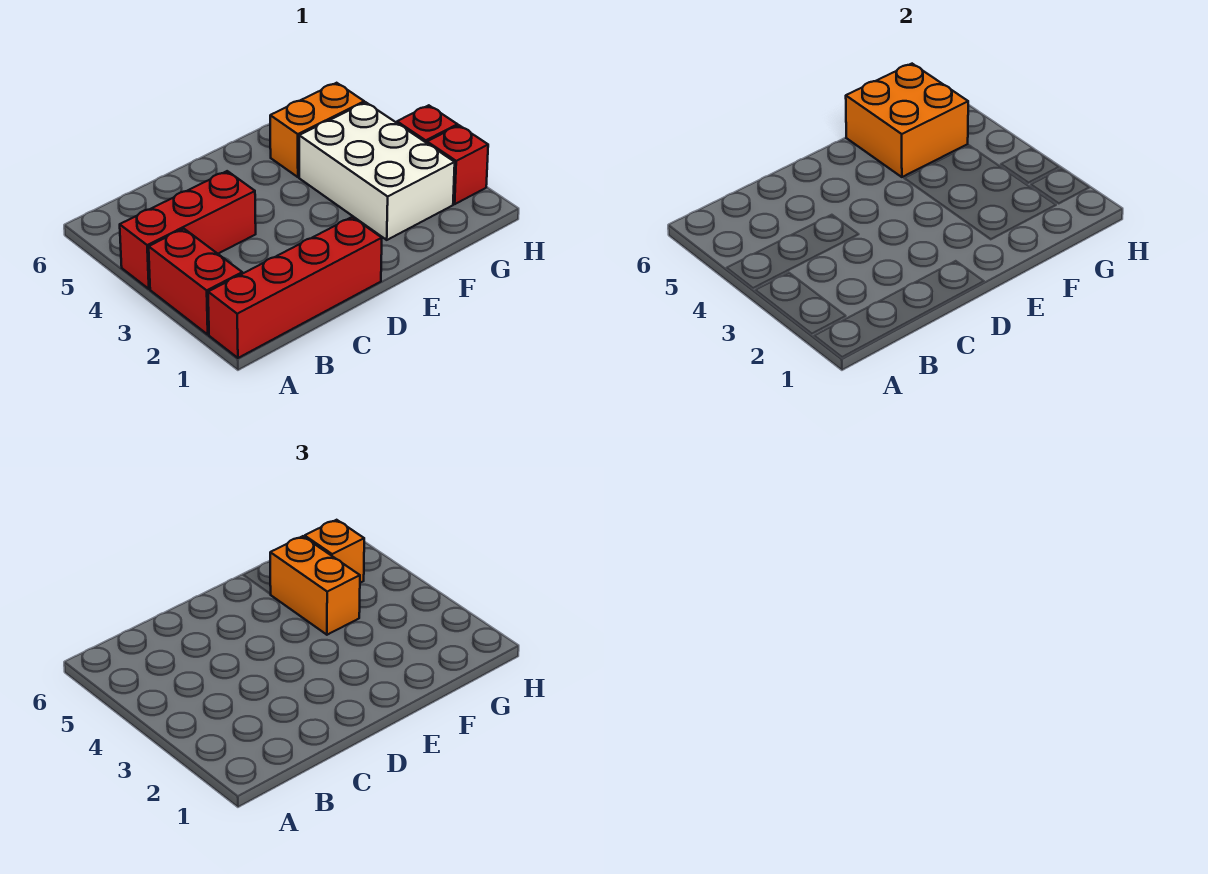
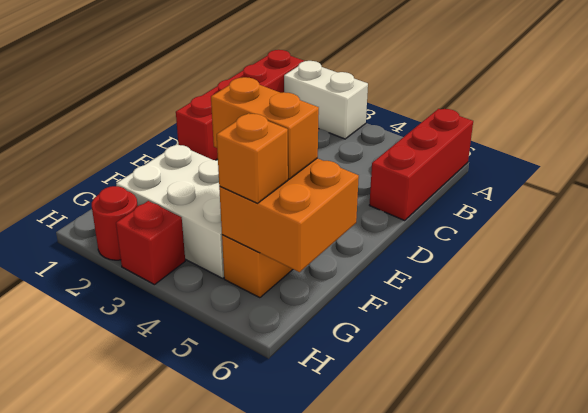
red brick A2:A3 level 1 -> white brick A2:A3 level 1
red brick A4:C4 level 1 -> red brick A6:C6 level 1
red brick H2 level 1 -> red round brick H2 level 1

